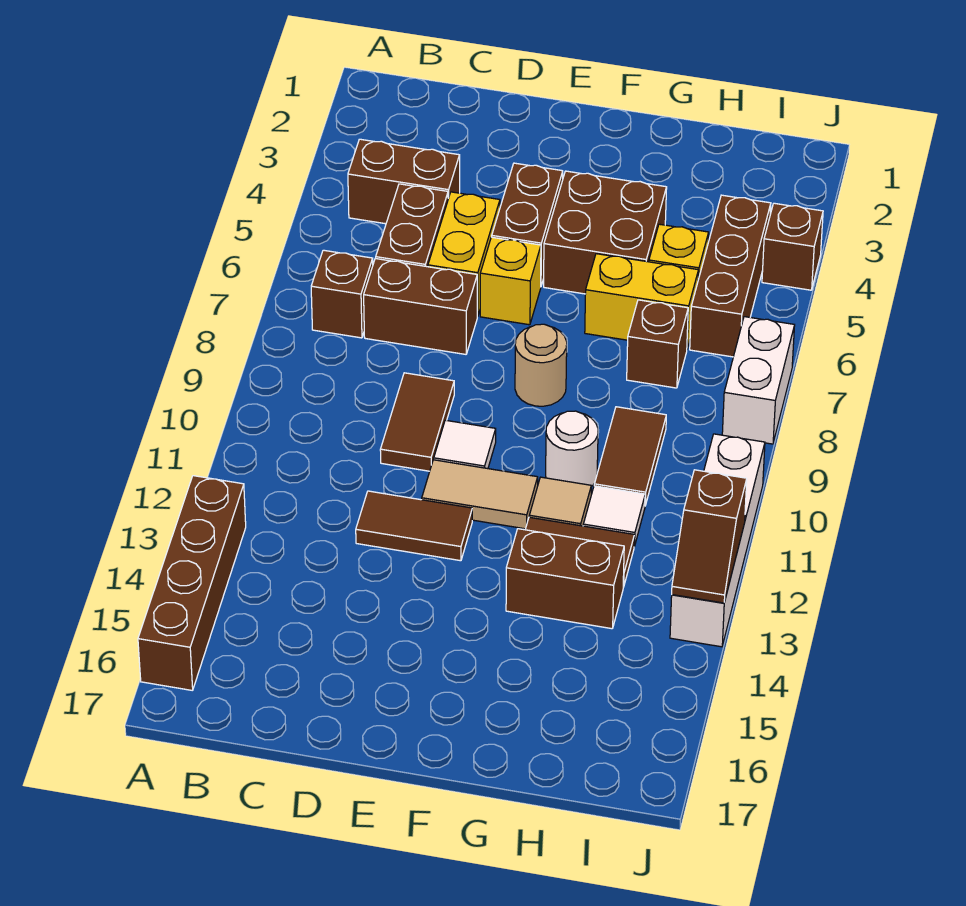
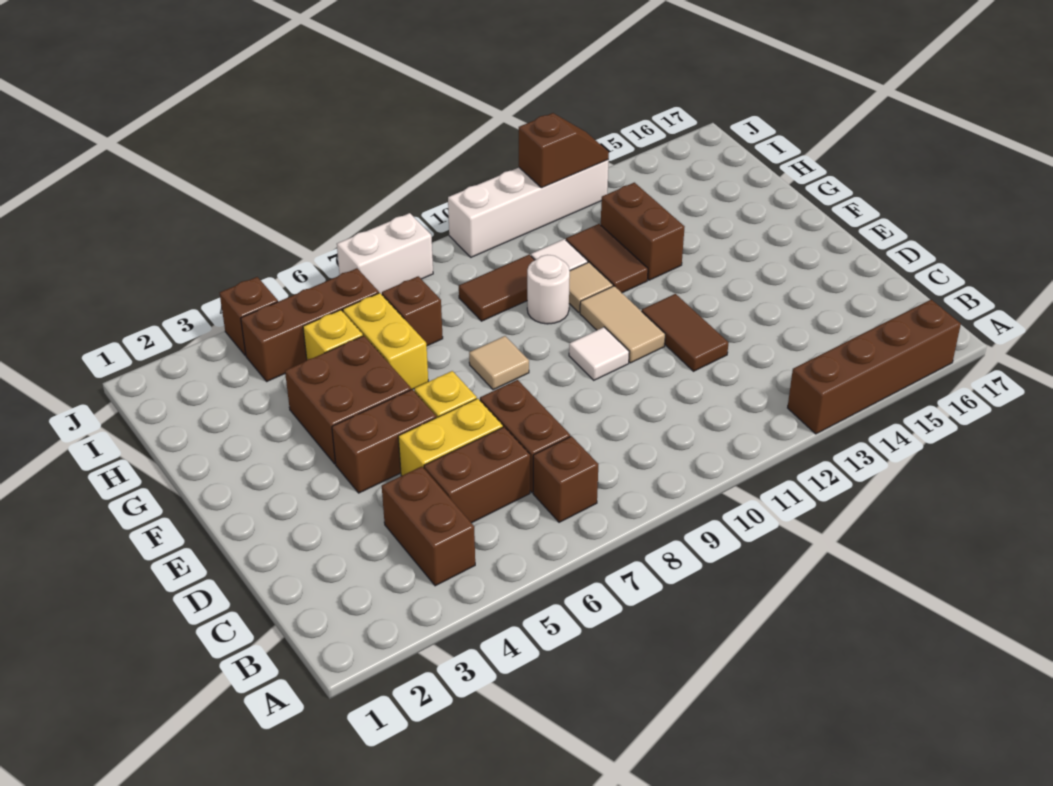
brown tile D9:D10 level 1 -> none
tan round brick F8 level 1 -> tan tile F8 level 1

